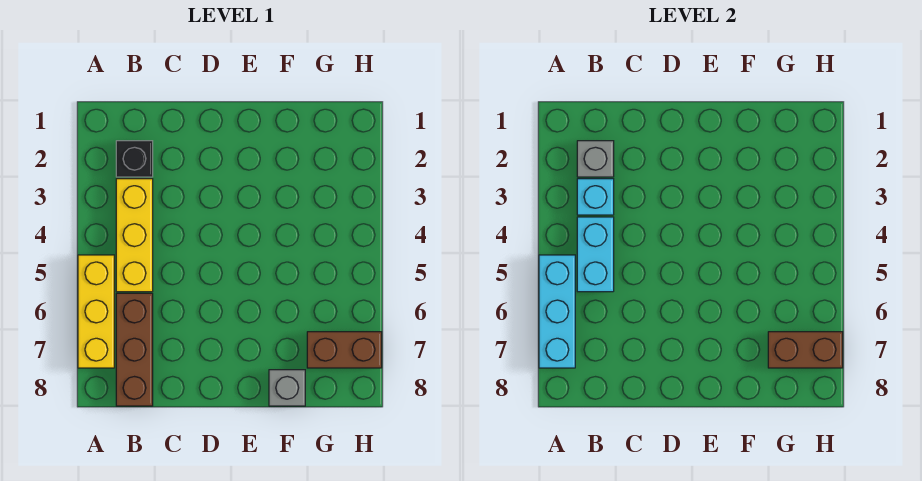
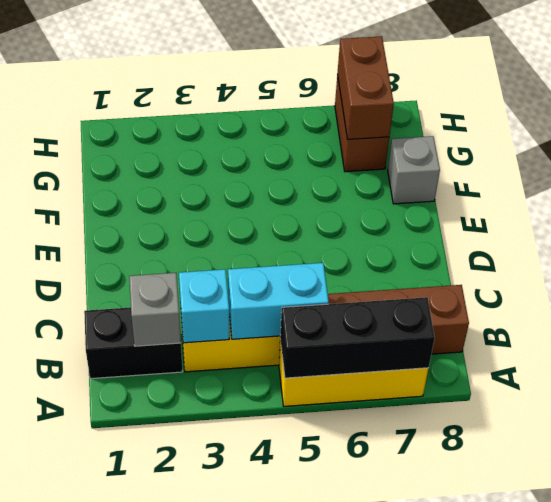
cyan brick A5:A7 level 2 -> black brick A5:A7 level 2
black brick B2 level 1 -> black brick B1:B2 level 1

